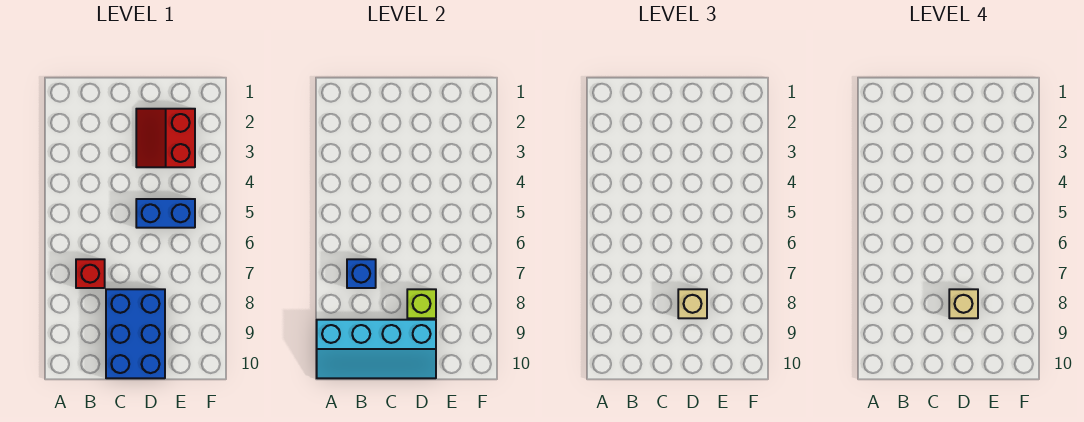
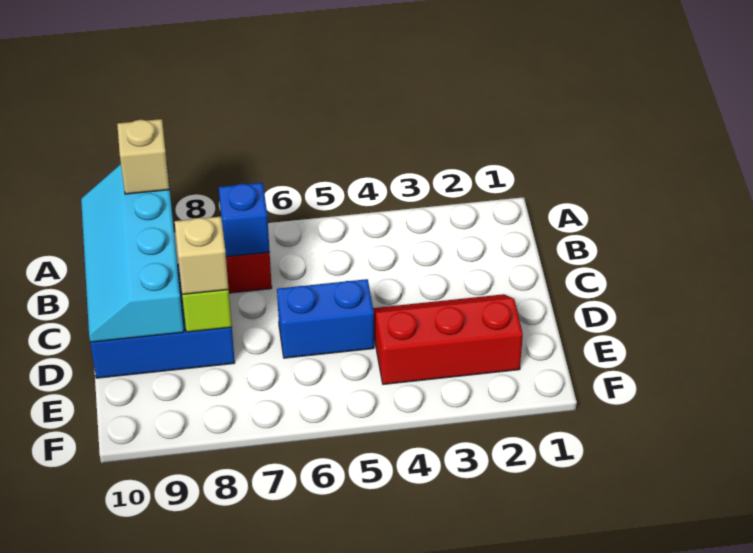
red slope D2:E3 level 1 top E -> red slope D2:E4 level 1 top E
blue brick D5:E5 level 1 -> blue brick D5:D6 level 1
tan brick D8 level 4 -> tan brick A9 level 3

